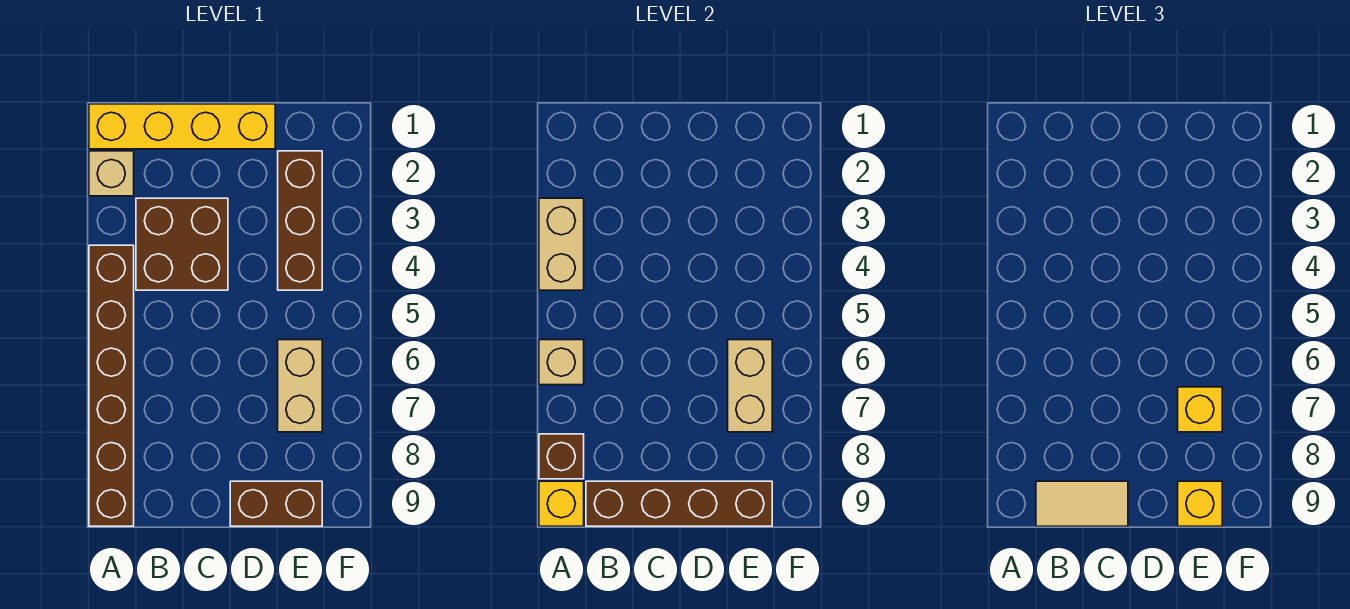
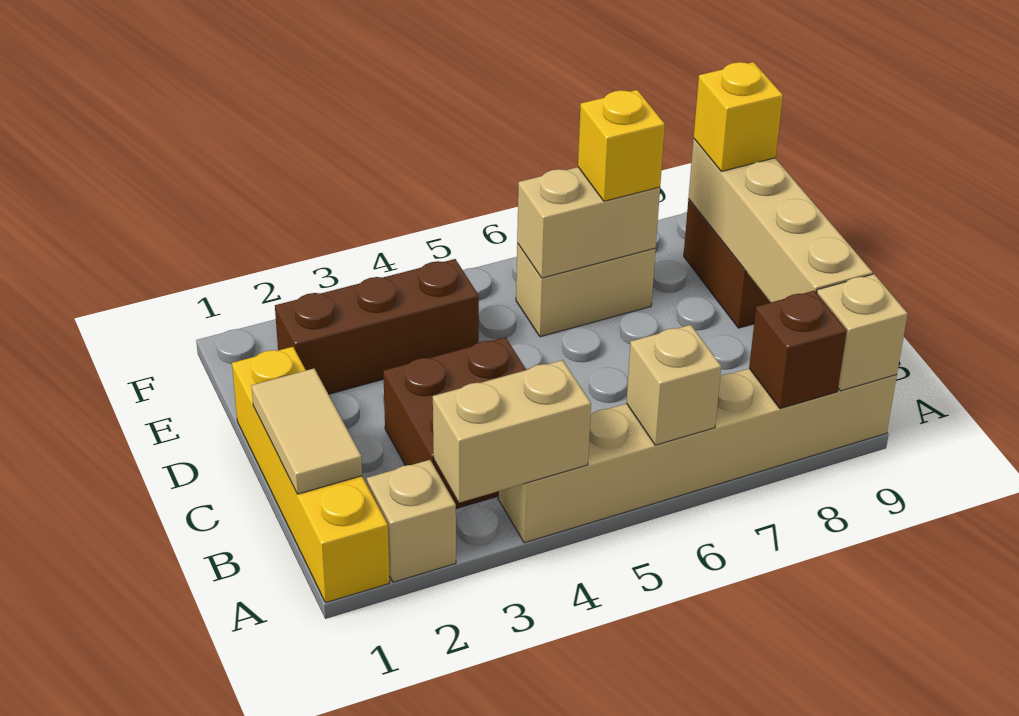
brown brick A4:A9 level 1 -> tan brick A4:A9 level 1
yellow brick A9 level 2 -> tan brick A9 level 2
brown brick B9:E9 level 2 -> tan brick B9:E9 level 2
tan tile B9:C9 level 3 -> tan tile B1:C1 level 2

